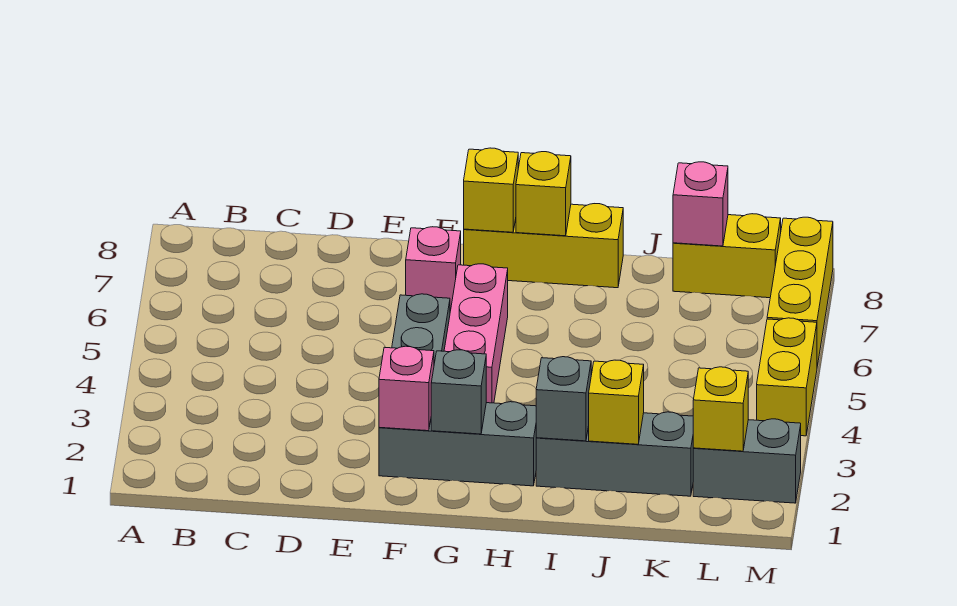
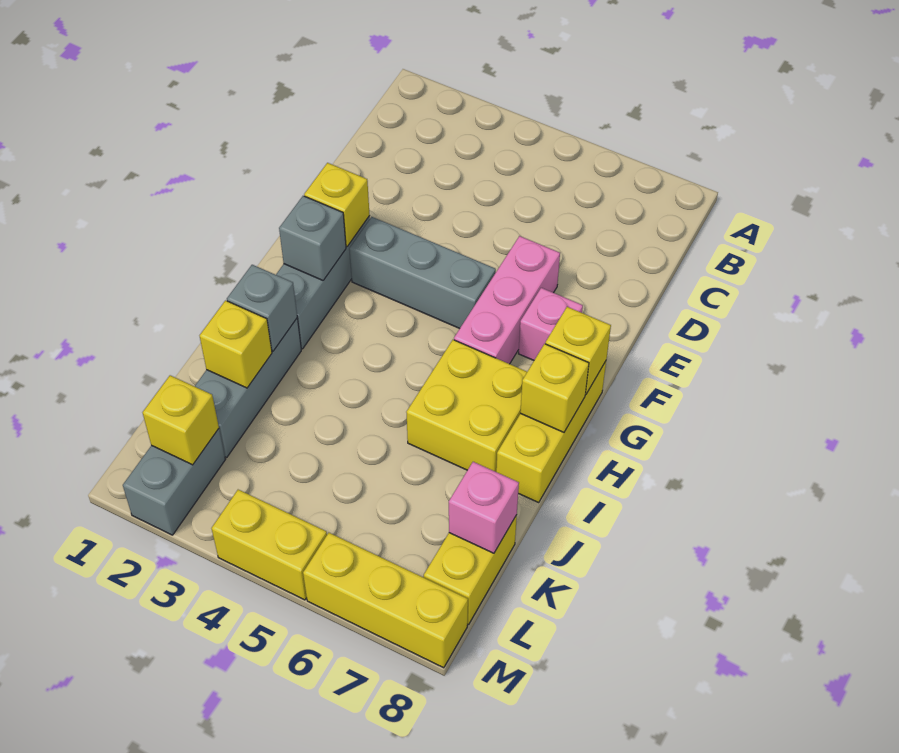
pink brick F2 level 2 -> yellow brick F2 level 2
pink brick G4:G6 level 1 -> pink brick E6:G6 level 1
none -> yellow brick H6:I7 level 1

